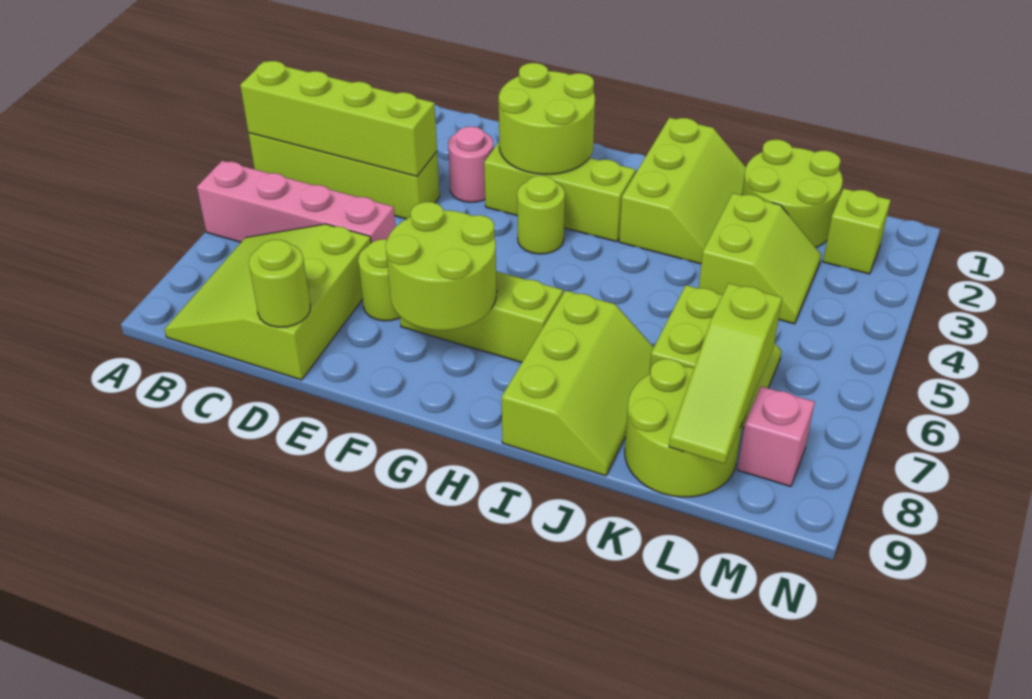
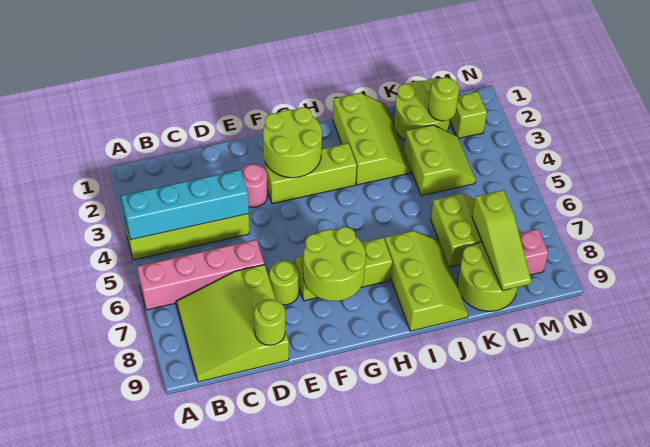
lime brick A4:D4 level 2 -> cyan brick A4:D4 level 2
lime round brick G4 level 1 -> lime round brick L2 level 2

